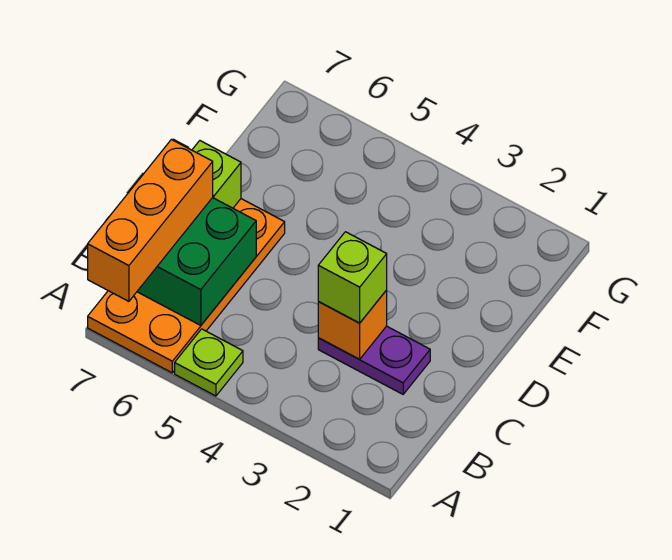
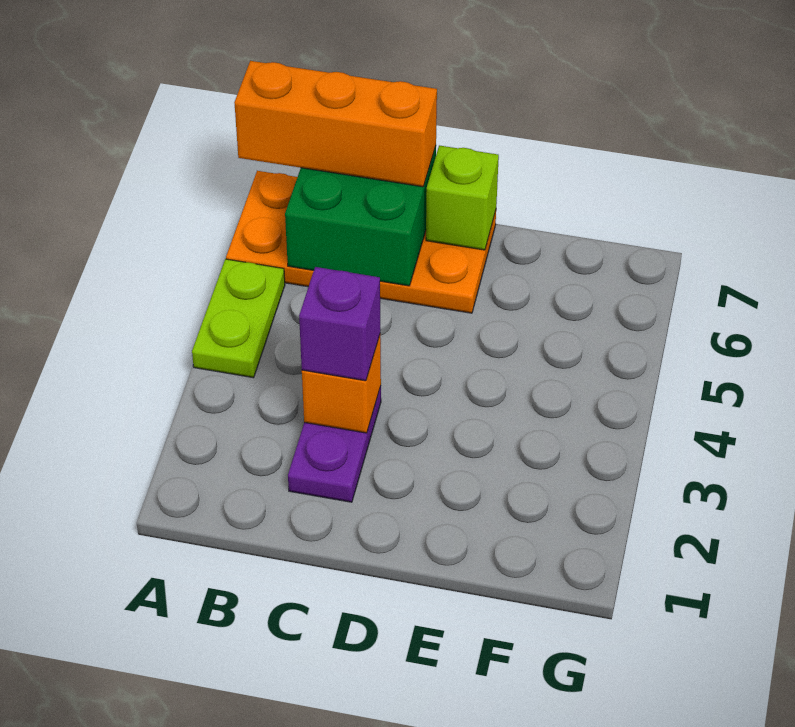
lime plate A5 level 1 -> lime plate A4:A5 level 1
lime brick C3 level 3 -> purple brick C3 level 3

